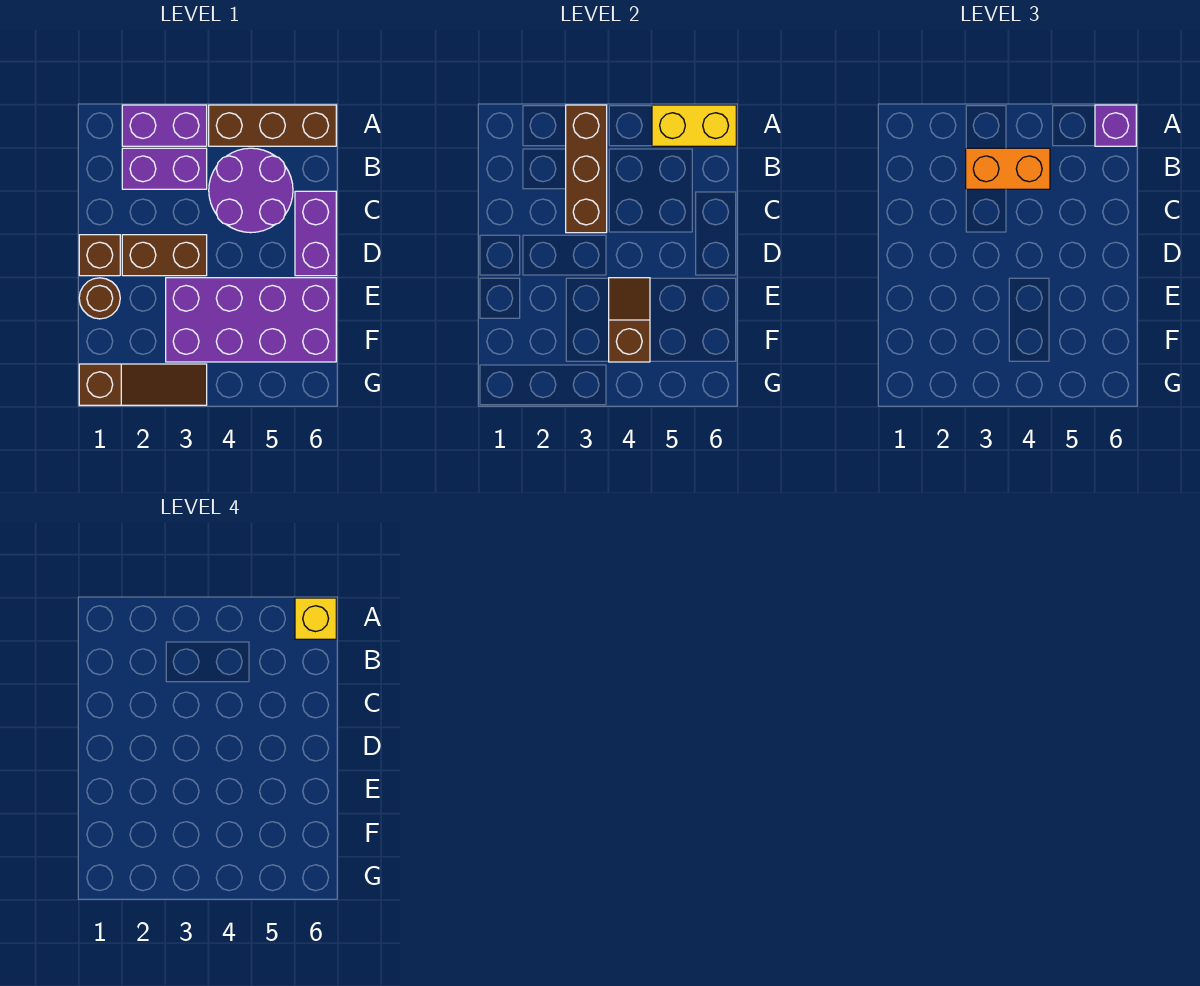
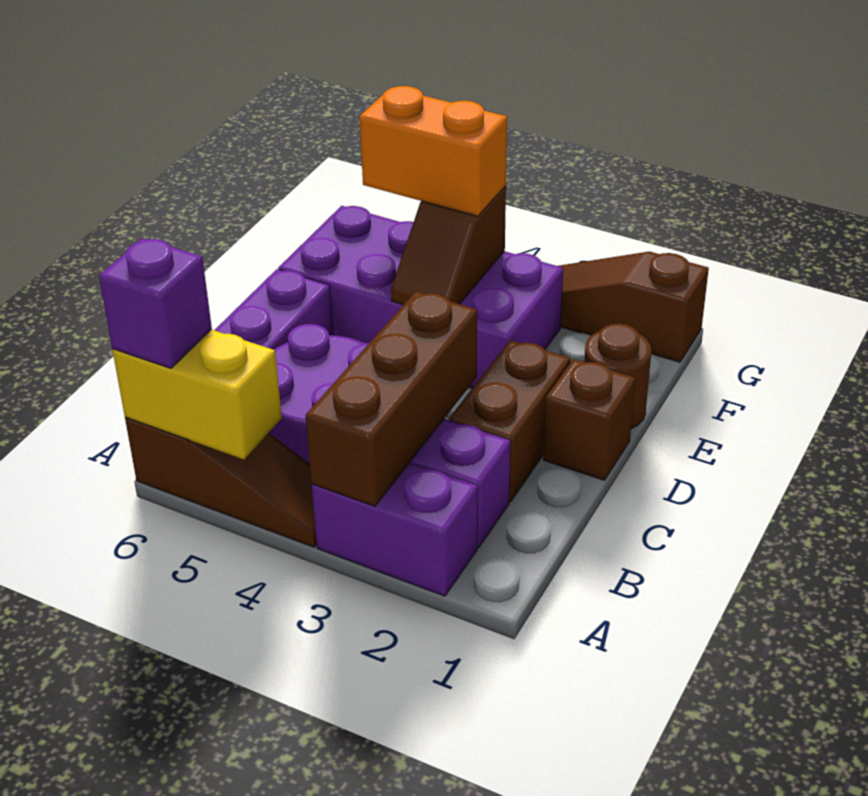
brown brick A4:A6 level 1 -> brown slope A4:A6 level 1 top 6
yellow brick A6 level 4 -> none
orange brick B3:B4 level 3 -> orange brick F4:F5 level 3
brown brick D2:D3 level 1 -> brown brick C2:D2 level 1

